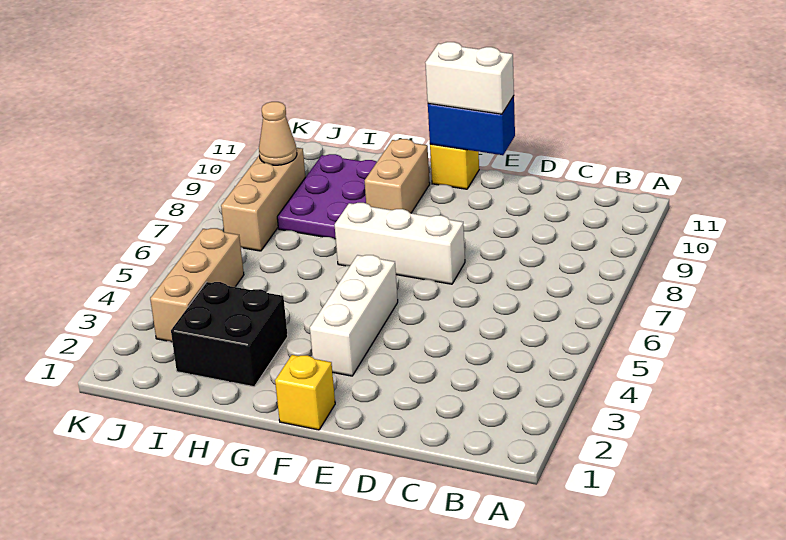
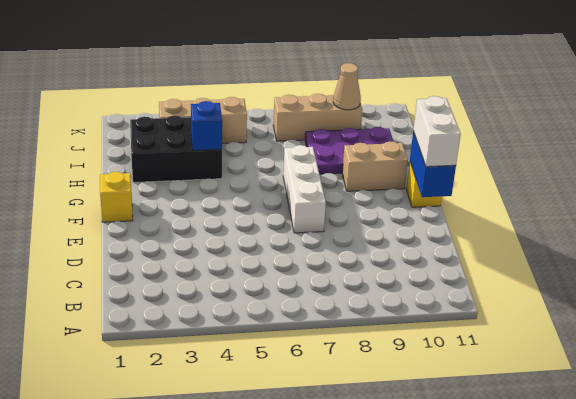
white brick F3:F5 level 1 -> none
black brick H2:I3 level 1 -> black brick H2:I4 level 1
none -> blue brick H4 level 2

